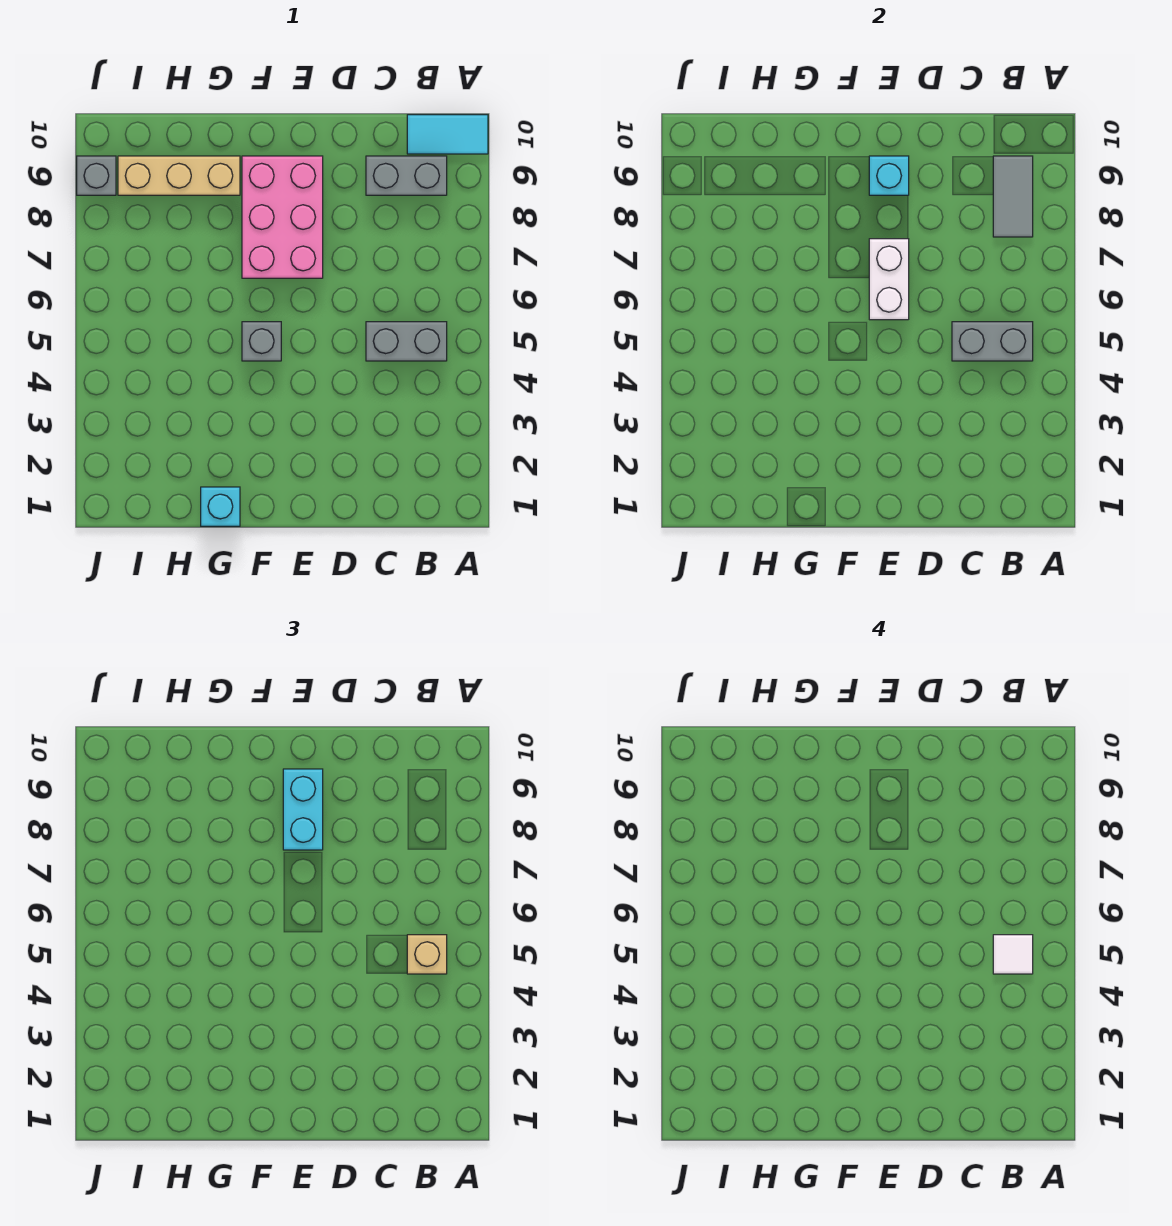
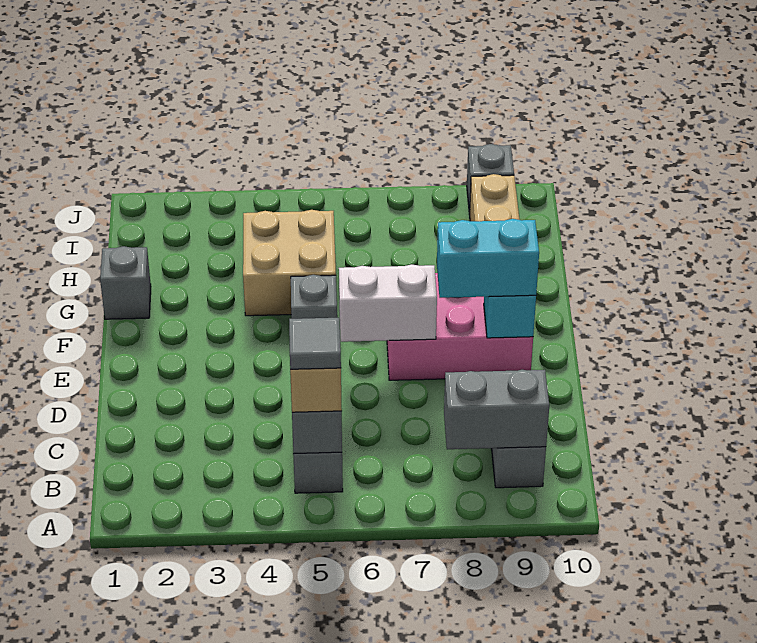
cyan tile A10:B10 level 1 -> none
white tile B5 level 4 -> grey tile B5 level 4
grey tile B8:B9 level 2 -> grey brick B8:B9 level 2
cyan brick G1 level 1 -> grey brick G1 level 1
none -> tan brick G4:H5 level 1

